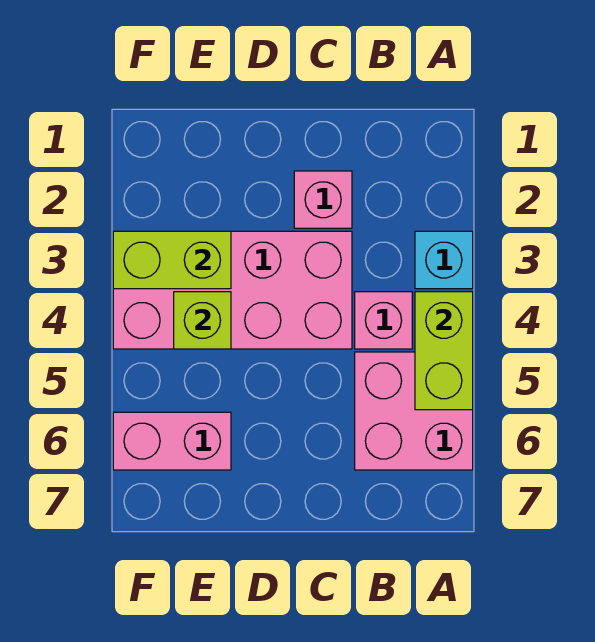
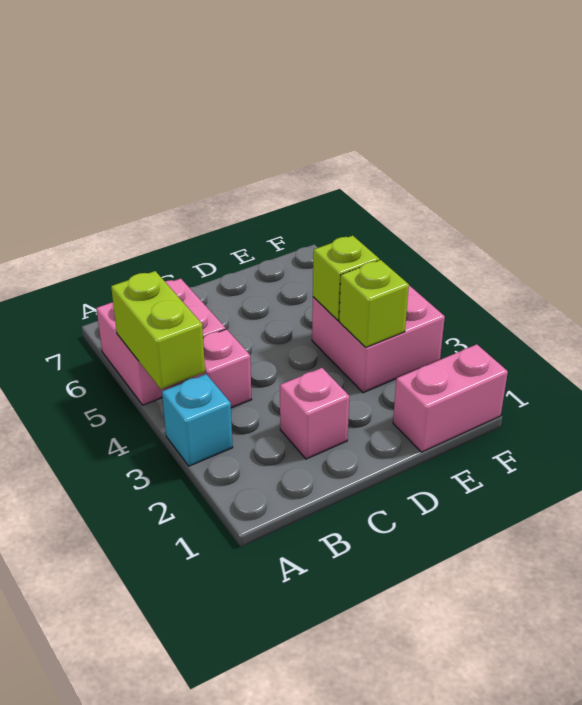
pink brick C3:F4 level 1 -> pink brick E3:F4 level 1
lime brick E3:F3 level 2 -> lime brick E3 level 2
pink brick E6:F6 level 1 -> pink brick E1:F1 level 1

